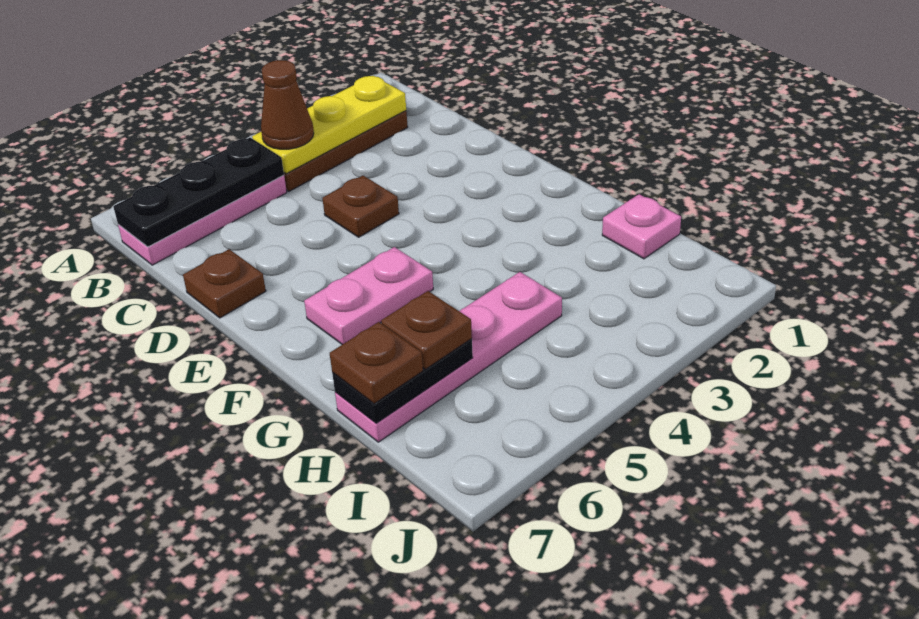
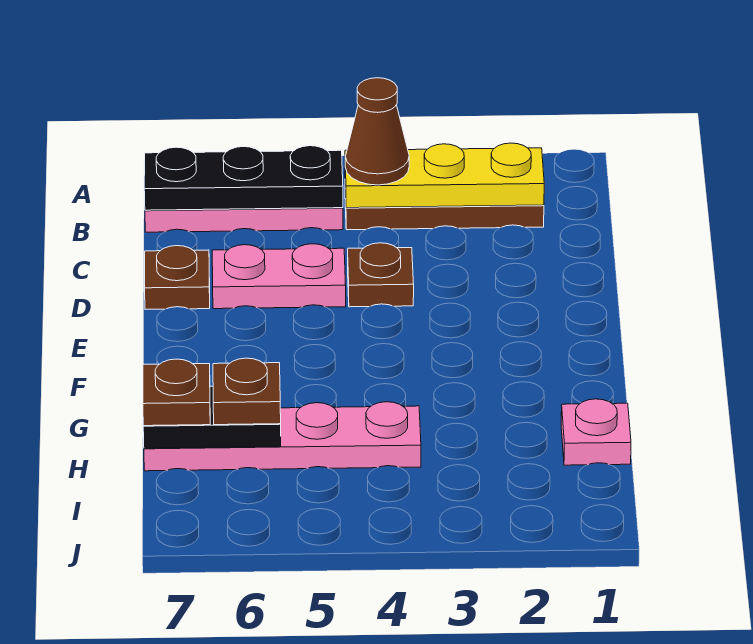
pink plate F5:F6 level 1 -> pink plate D5:D6 level 1

